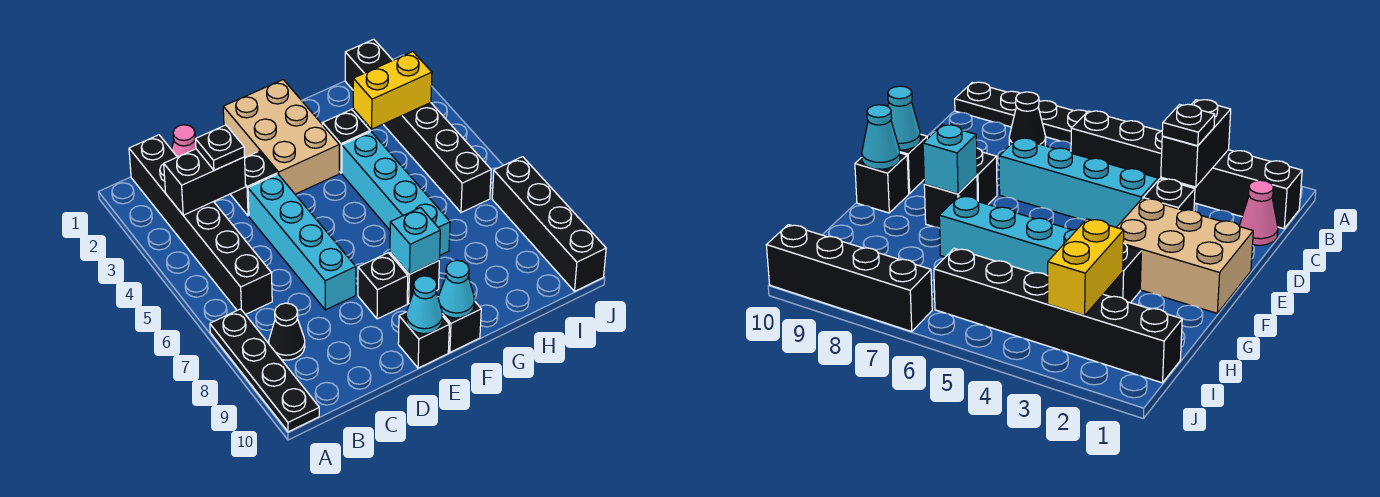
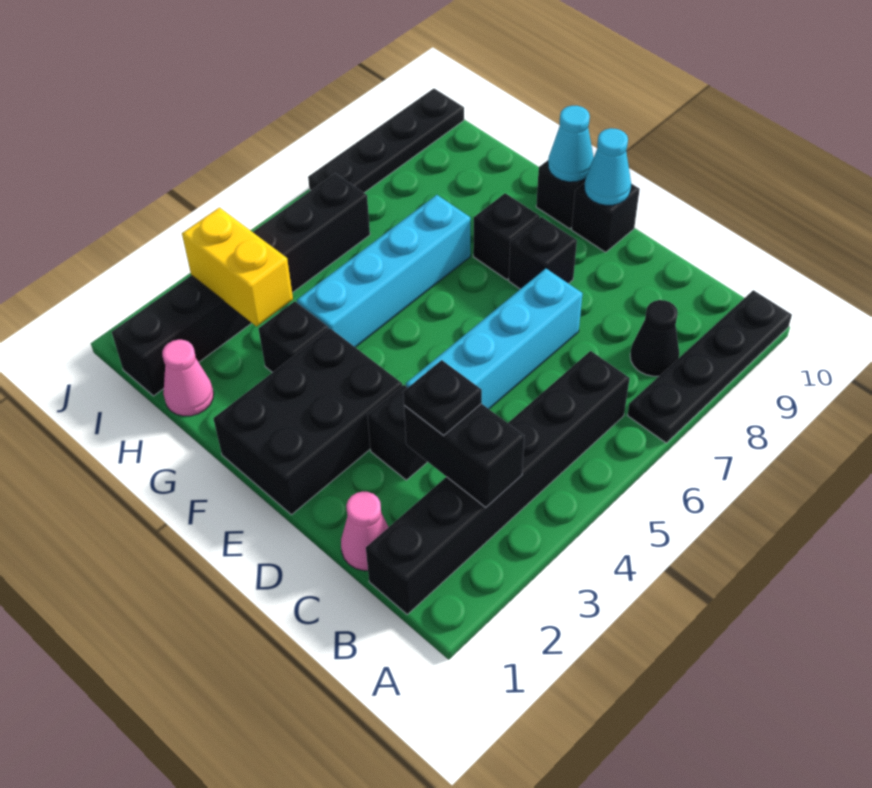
tan brick E1:F3 level 1 -> black brick E1:F3 level 1
cyan brick F8 level 2 -> none
none -> pink cone H1 level 1
black brick J7:J10 level 1 -> black plate J7:J10 level 1

